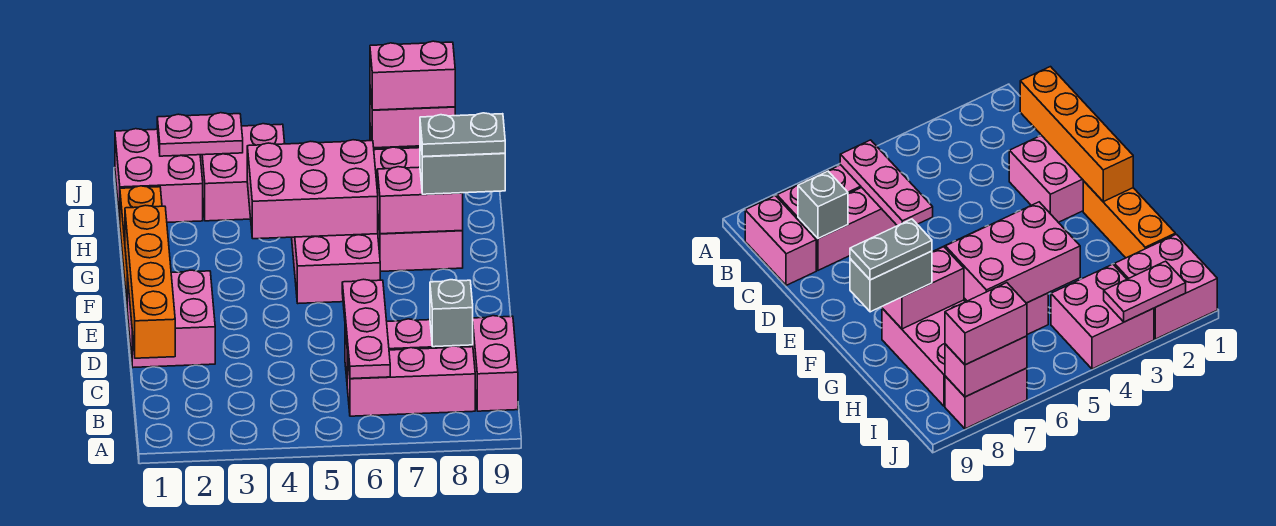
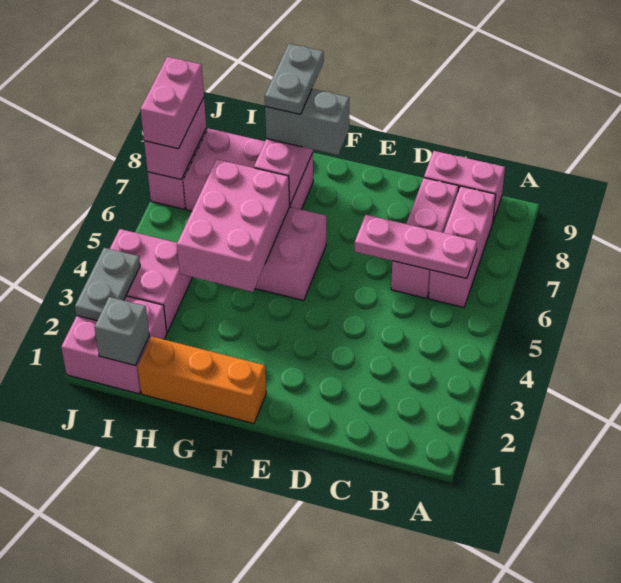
orange brick C1:F1 level 2 -> none
grey brick C8 level 2 -> grey brick I1 level 2
pink brick D1:E2 level 1 -> none
grey brick G8:G9 level 3 -> grey brick F8:G8 level 3
pink plate J2:J3 level 2 -> grey plate J2:J3 level 2

